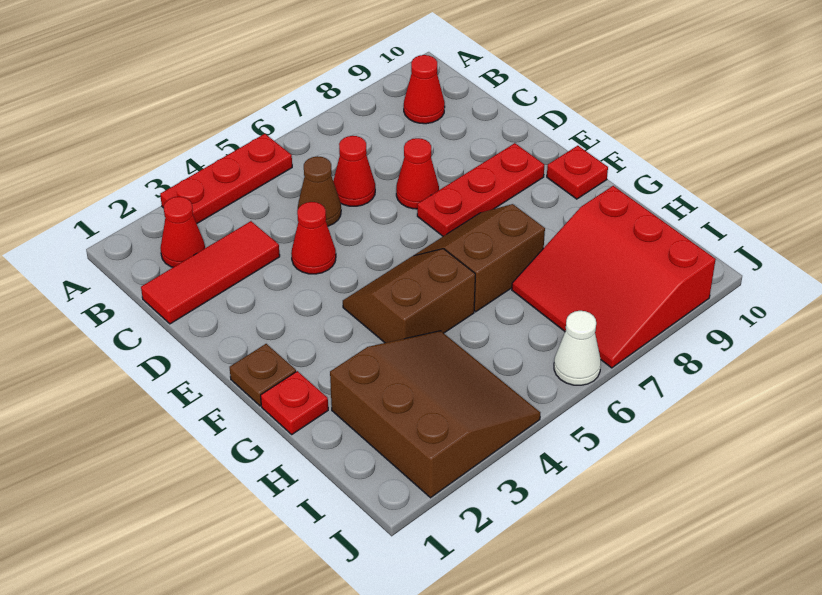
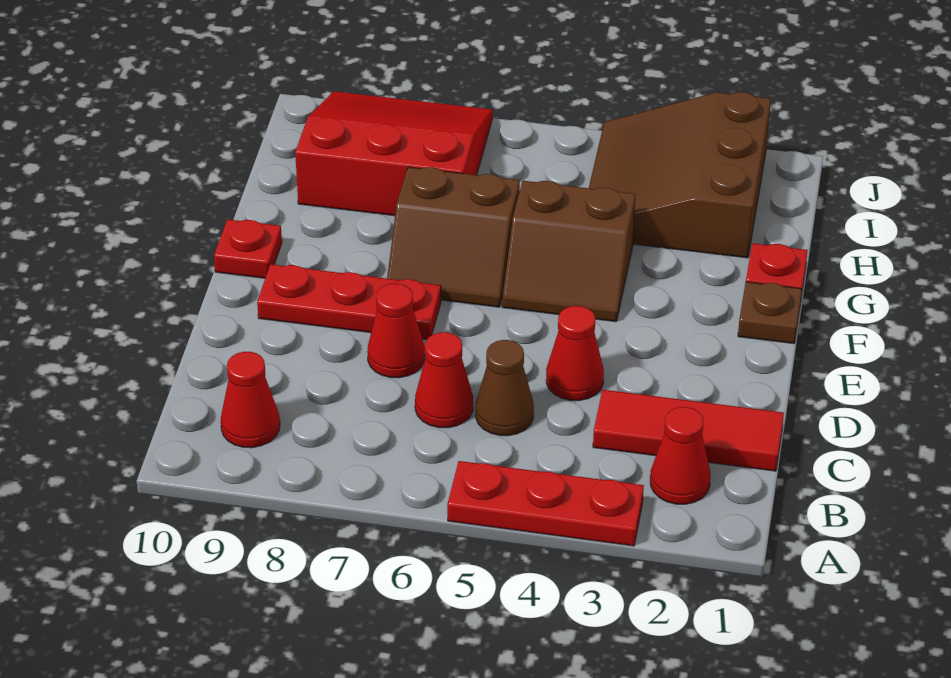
red slope H7:J9 level 1 top 9 -> red slope H7:J9 level 1 top H
white cone J6 level 1 -> none

